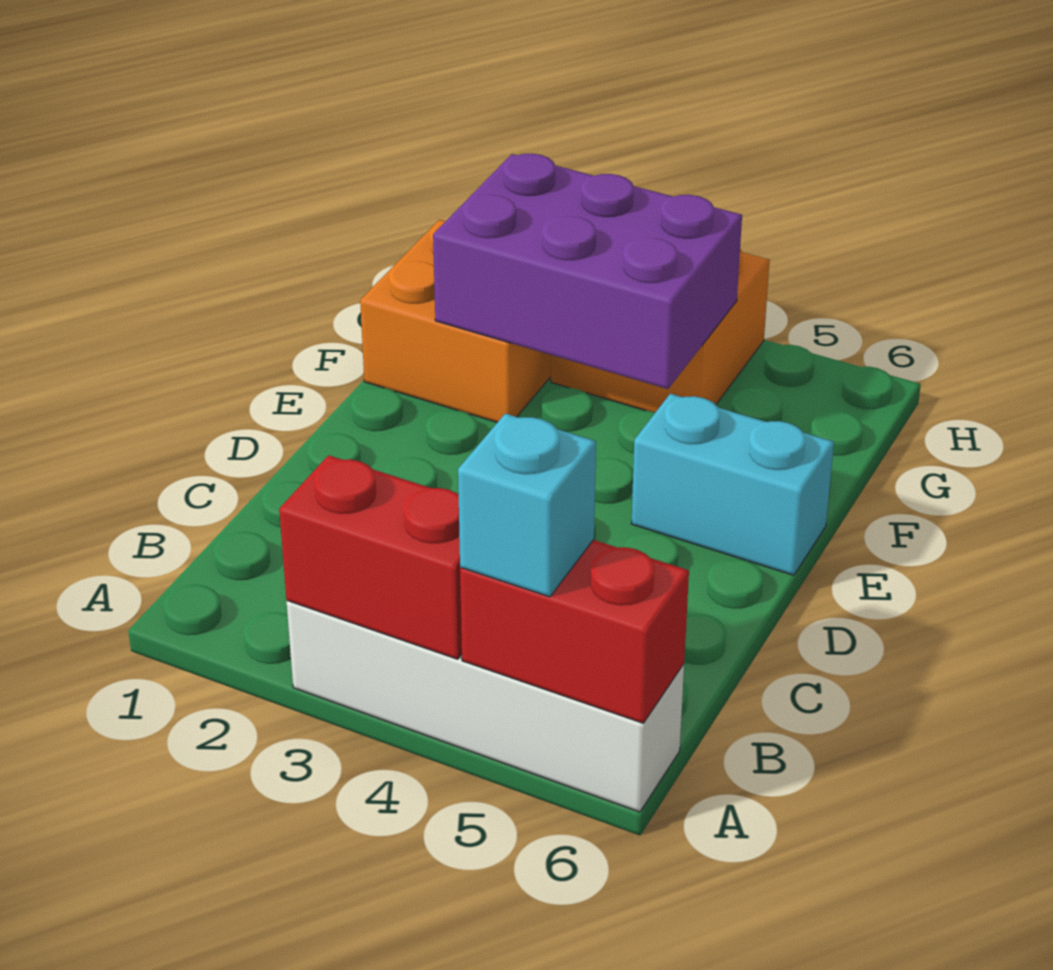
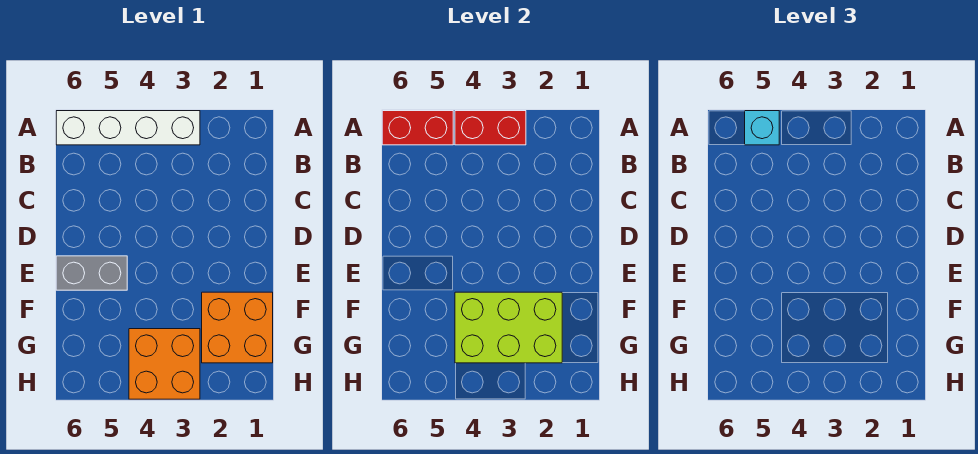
cyan brick E5:E6 level 1 -> grey brick E5:E6 level 1
purple brick F2:G4 level 2 -> lime brick F2:G4 level 2

